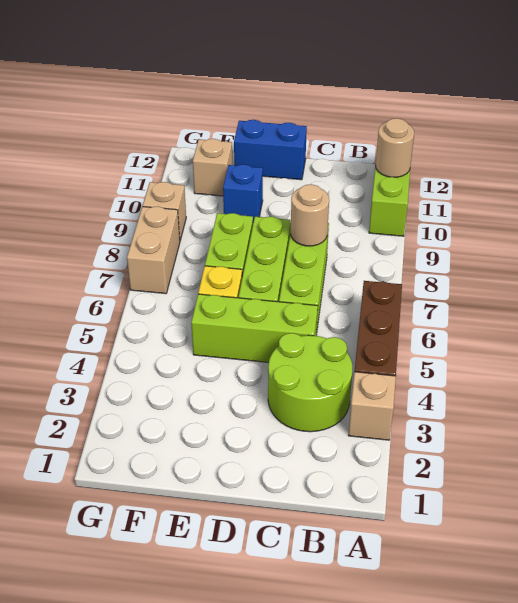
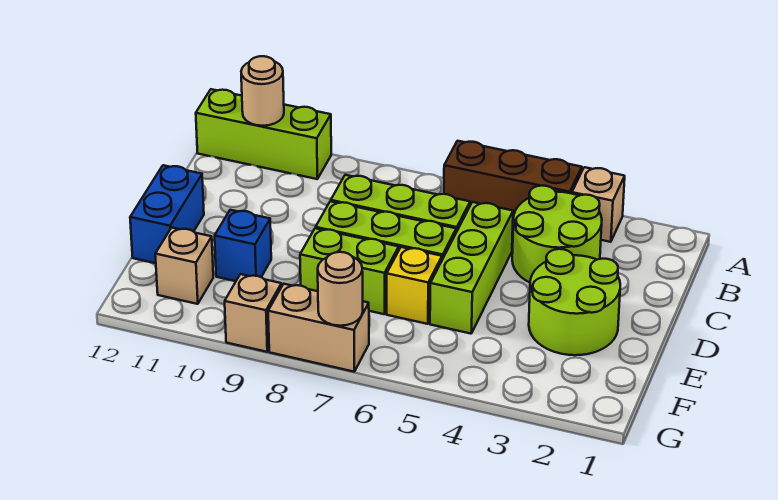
tan round brick C8 level 2 -> tan round brick G7 level 2
none -> lime round brick D2:E3 level 1

